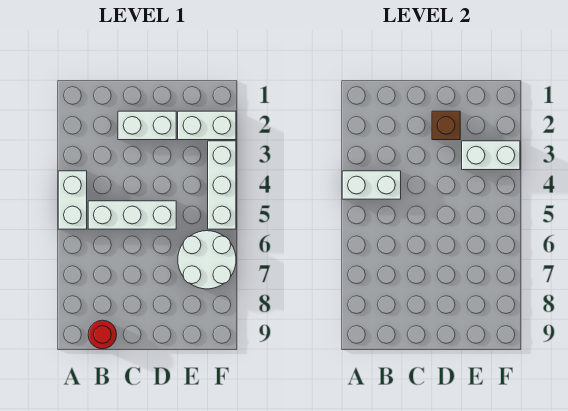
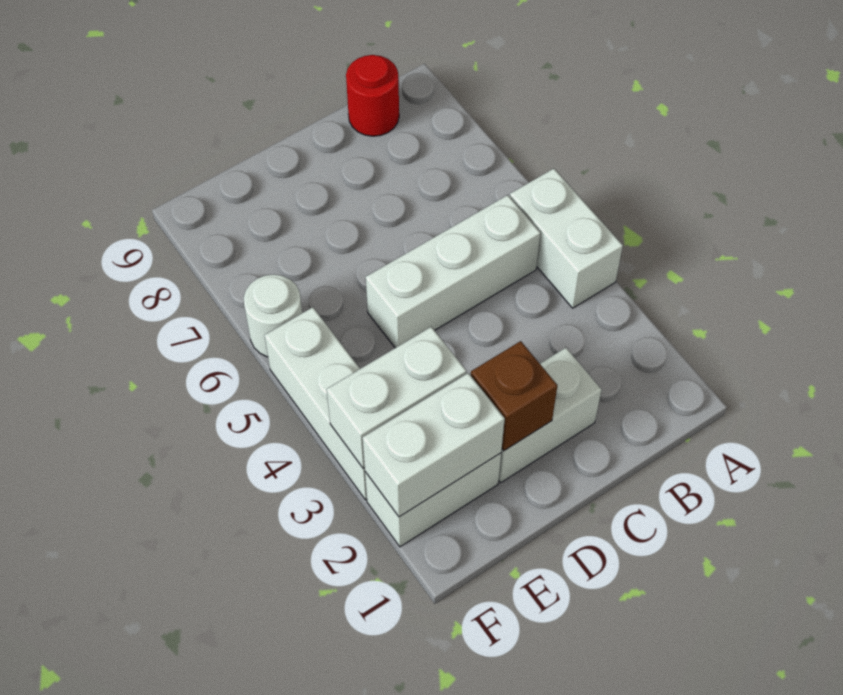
white brick A4:B4 level 2 -> white brick E2:F2 level 2
white round brick E6:F7 level 1 -> white round brick F6 level 1

